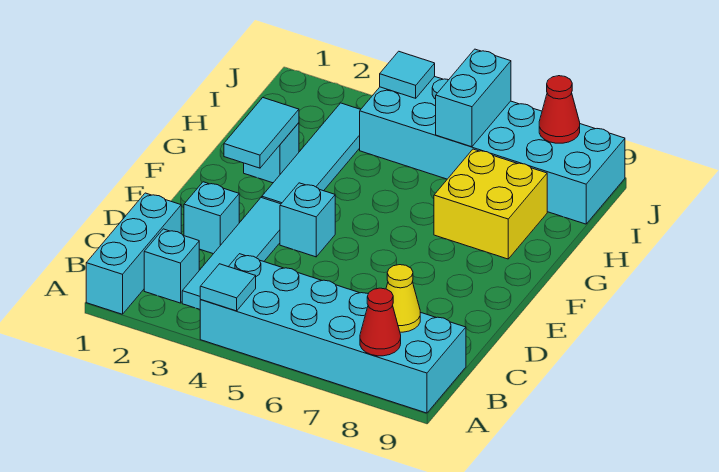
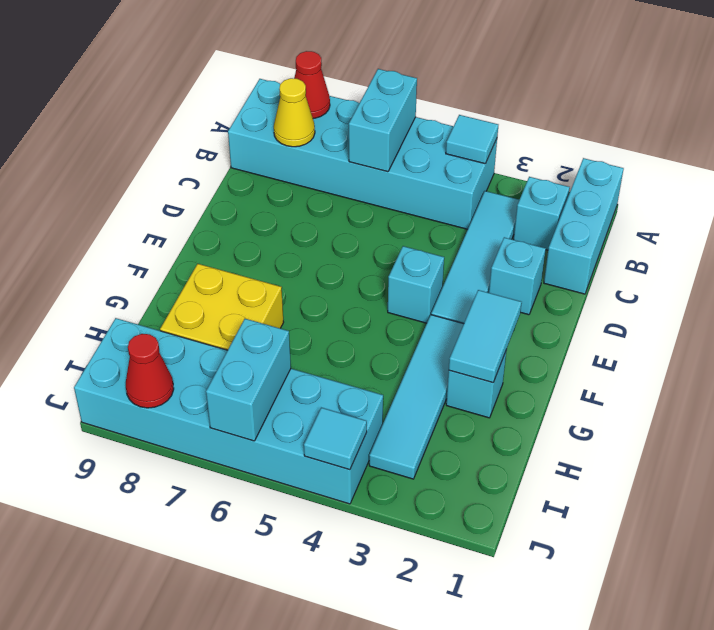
none -> cyan brick A6:B6 level 2

